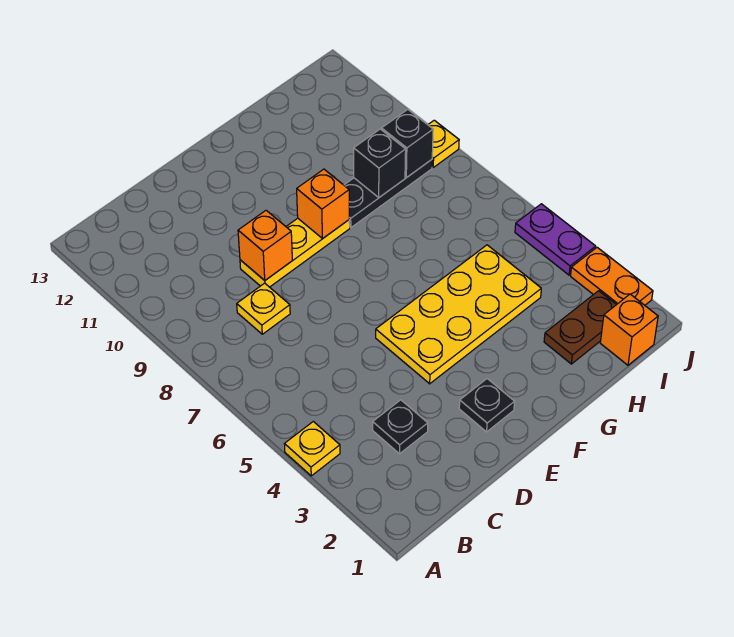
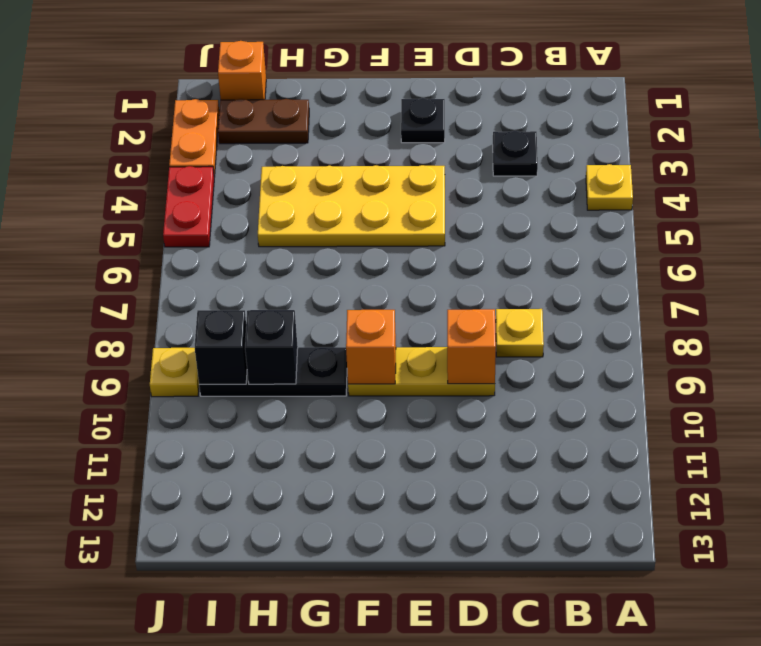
purple plate J4:J5 level 1 -> red plate J4:J5 level 1

